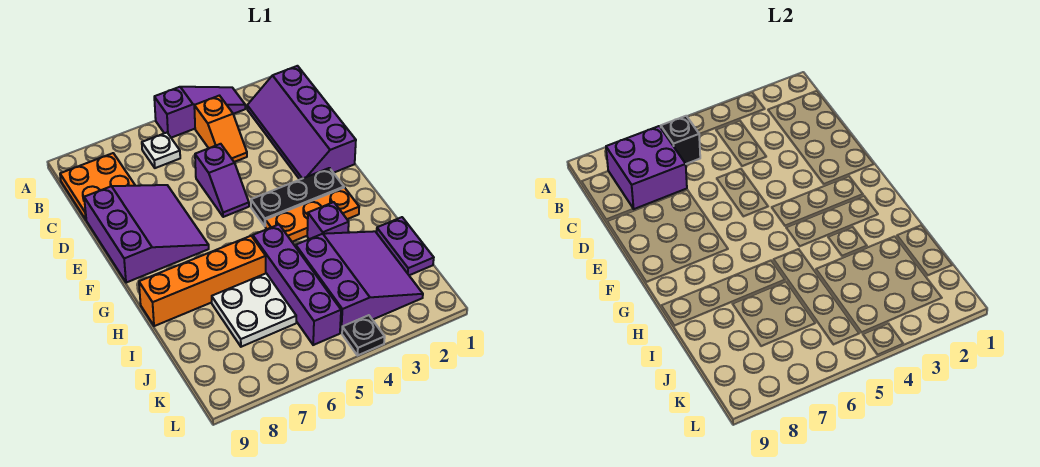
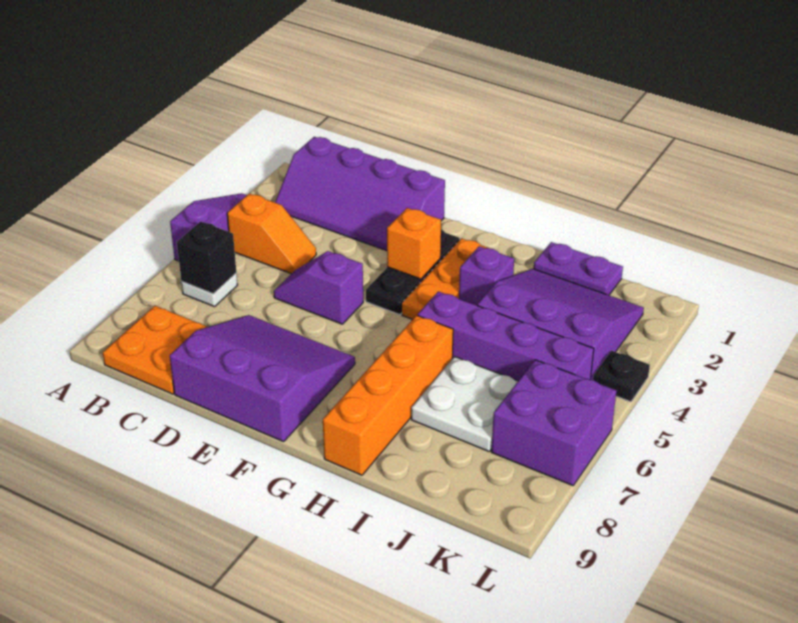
purple brick B7:C8 level 2 -> purple brick K6:L7 level 1
purple slope D5:E5 level 1 top D -> purple slope D5:E5 level 1 top E
none -> orange brick F3 level 2

